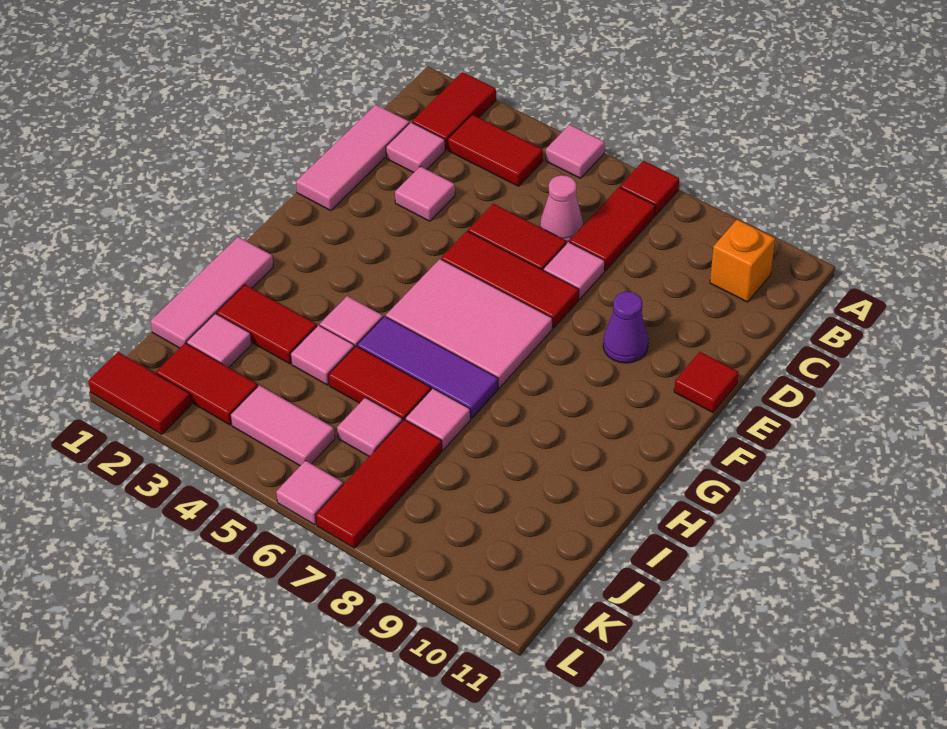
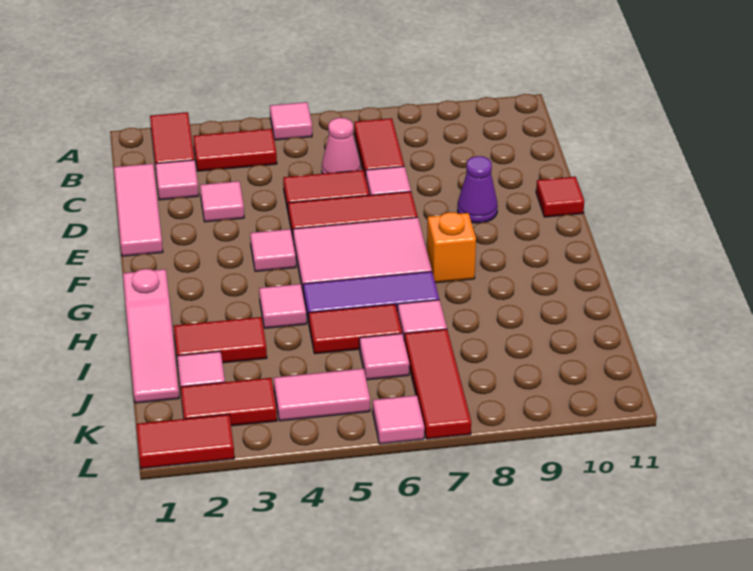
red tile A7 level 1 -> none
orange brick B10 level 1 -> orange brick G8 level 1
pink tile H1:J1 level 1 -> pink slope H1:J1 level 1 top H
pink tile I4 level 1 -> pink tile F4 level 1

